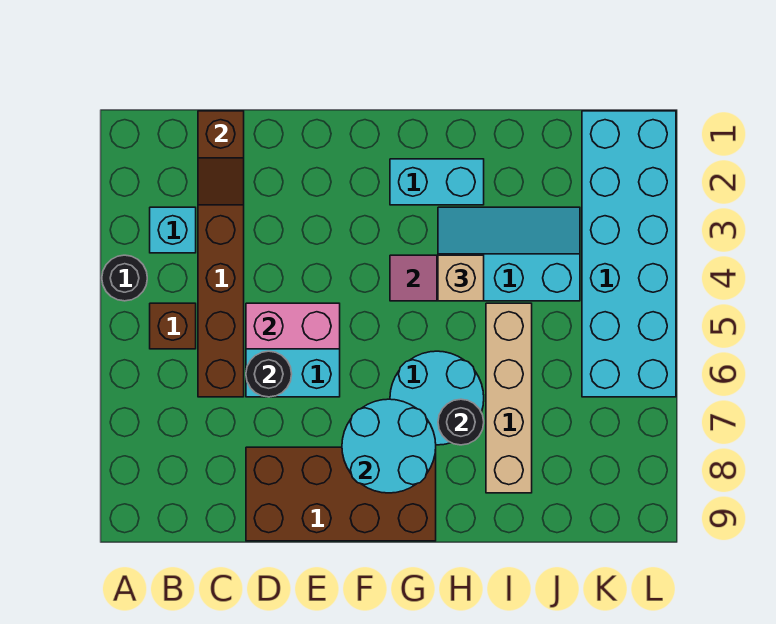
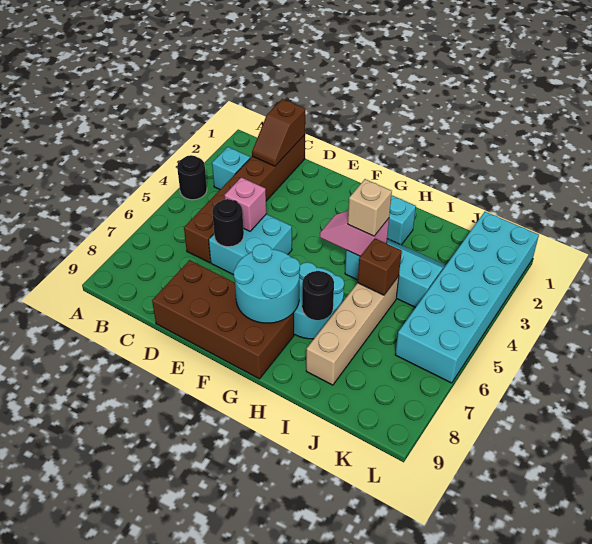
brown brick B5 level 1 -> brown brick I5 level 2
pink brick D5:E5 level 2 -> pink brick D5 level 2

